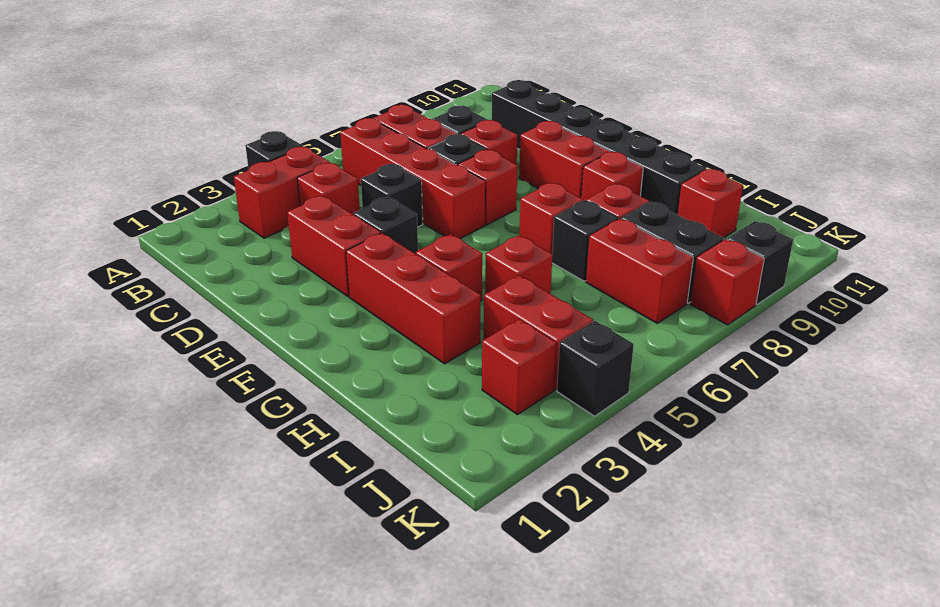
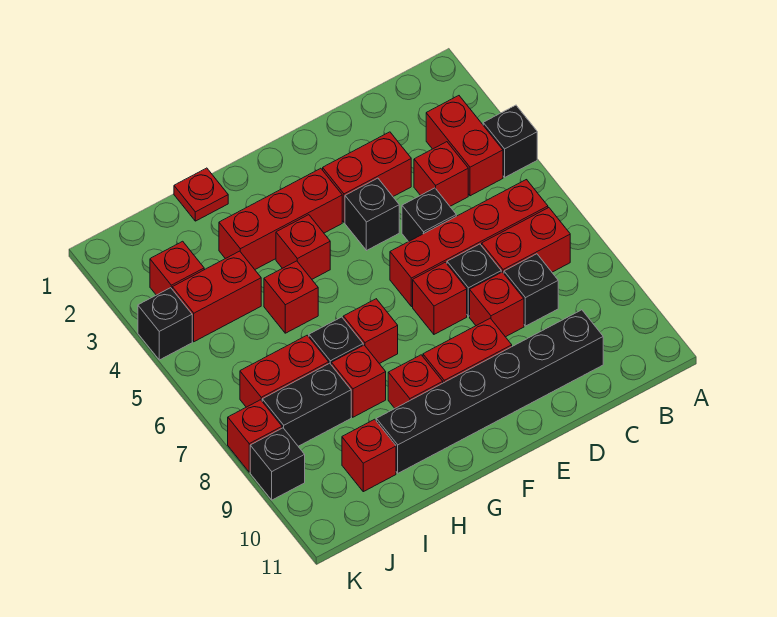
none -> red plate H1 level 1

